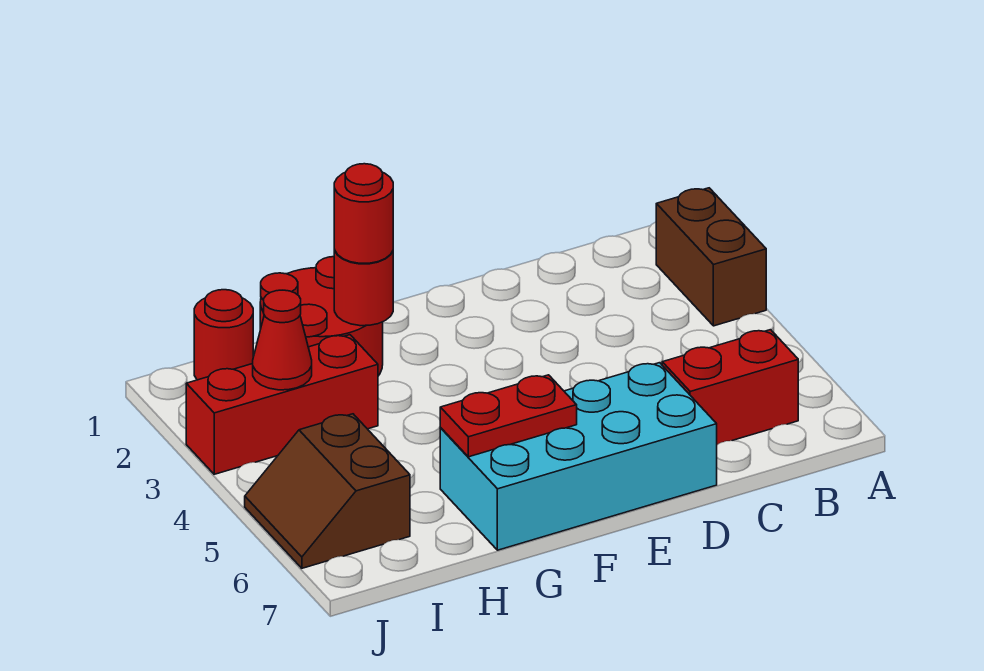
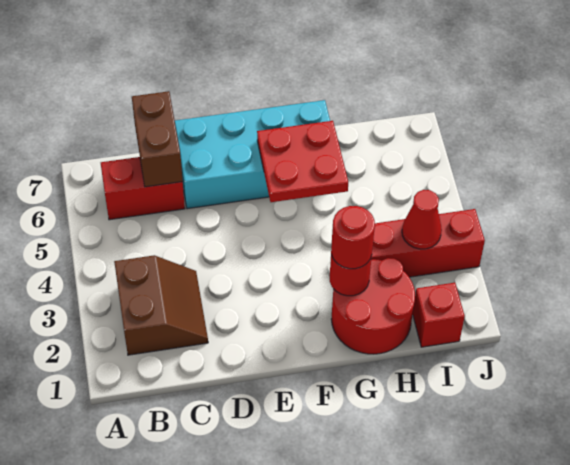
brown brick A2:A3 level 1 -> brown brick C6:C7 level 2
red plate F6:G6 level 2 -> red plate F5:G6 level 2
red round brick I1 level 1 -> red brick I1 level 1
brown slope I5:J6 level 1 top I -> brown slope B2:C3 level 1 top B

